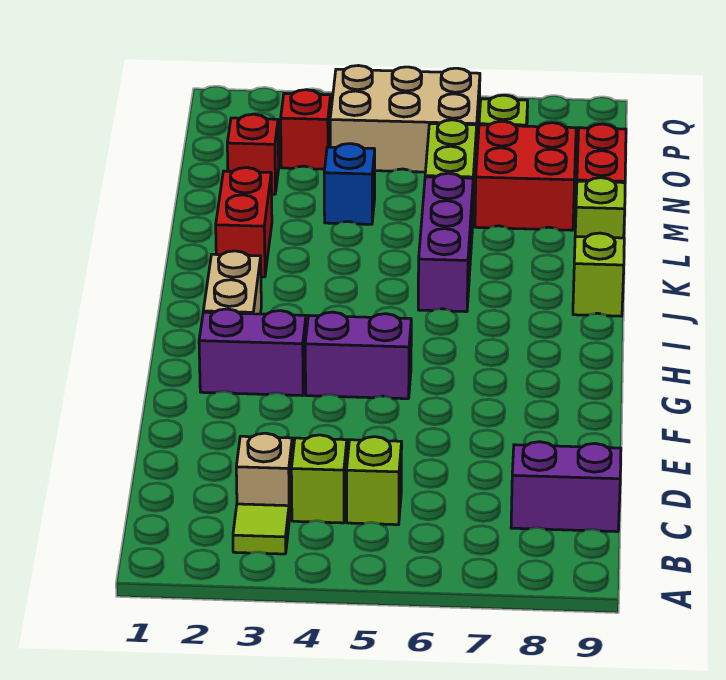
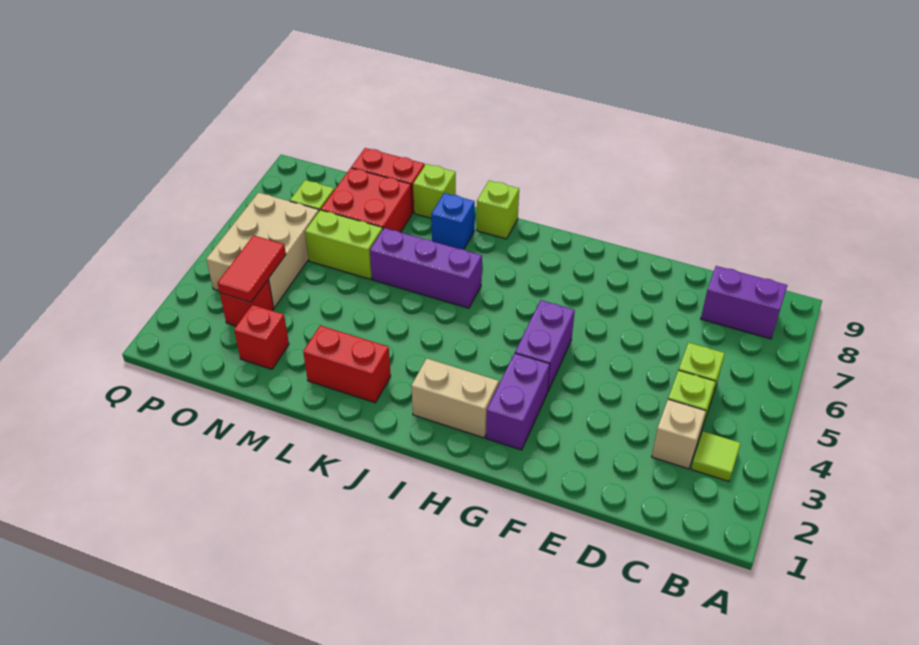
purple brick C8:C9 level 1 -> purple brick B8:C8 level 1
blue brick M4 level 1 -> blue brick K8 level 1
none -> red tile O3:O4 level 2

